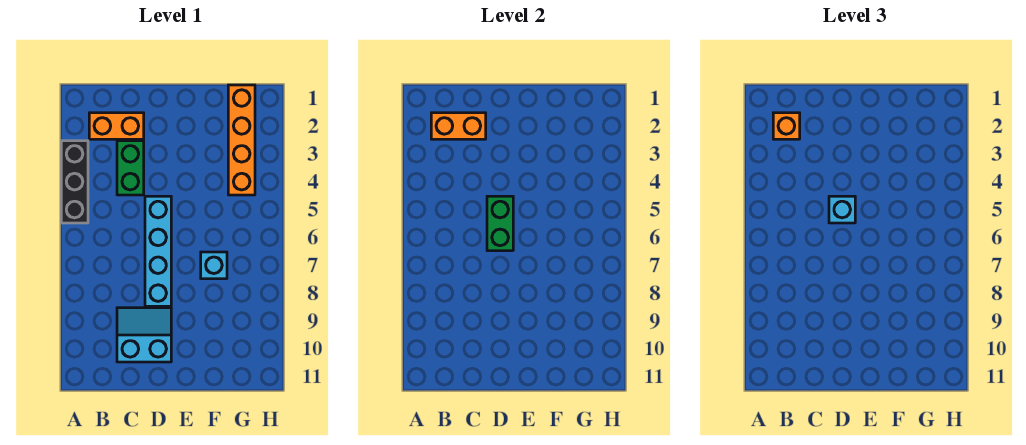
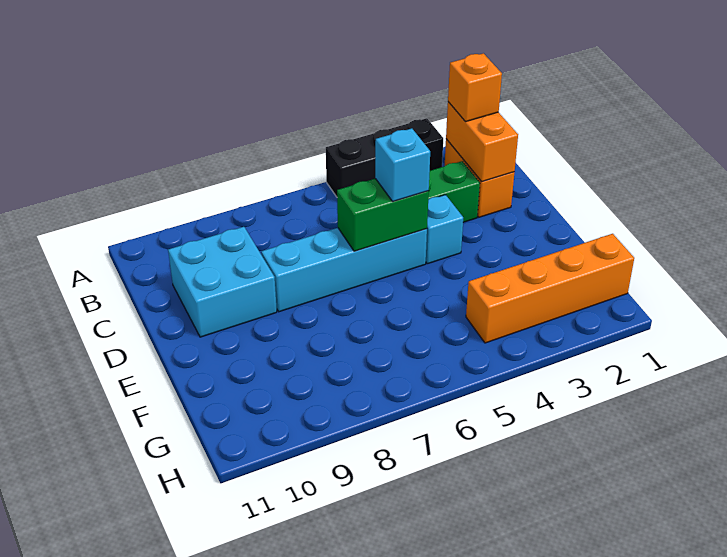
cyan slope C9:D10 level 1 top 10 -> cyan brick C9:D10 level 1
cyan brick F7 level 1 -> cyan brick D4 level 1

